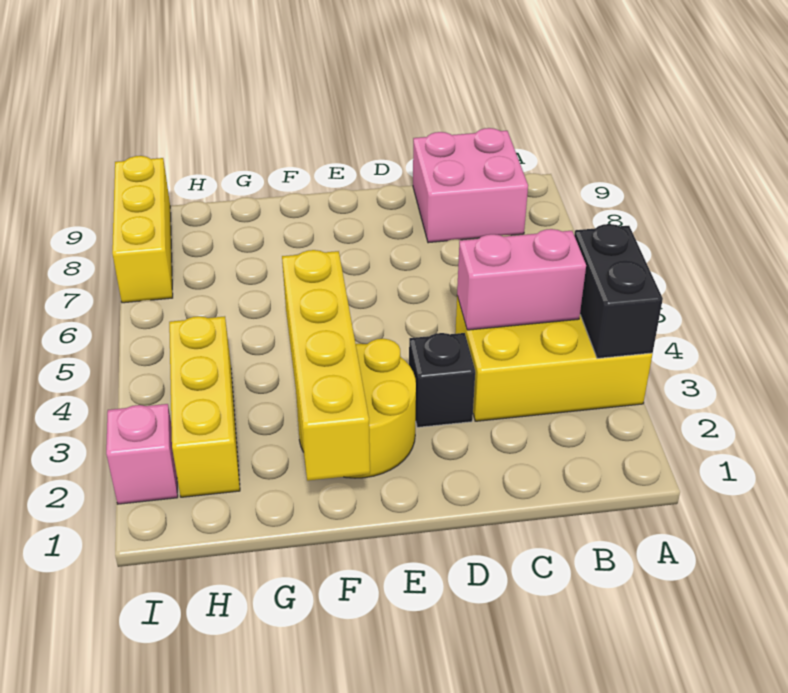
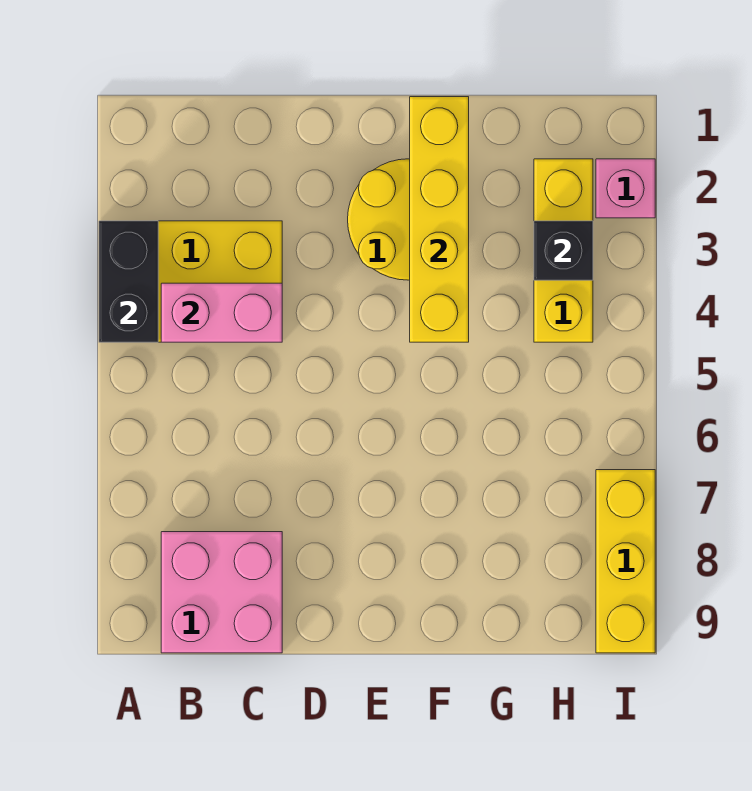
black brick D3 level 1 -> black brick H3 level 2

